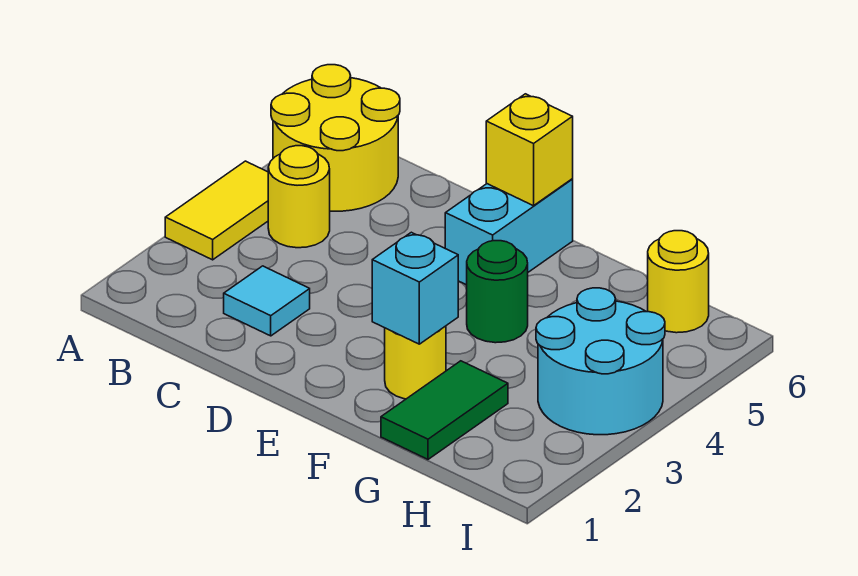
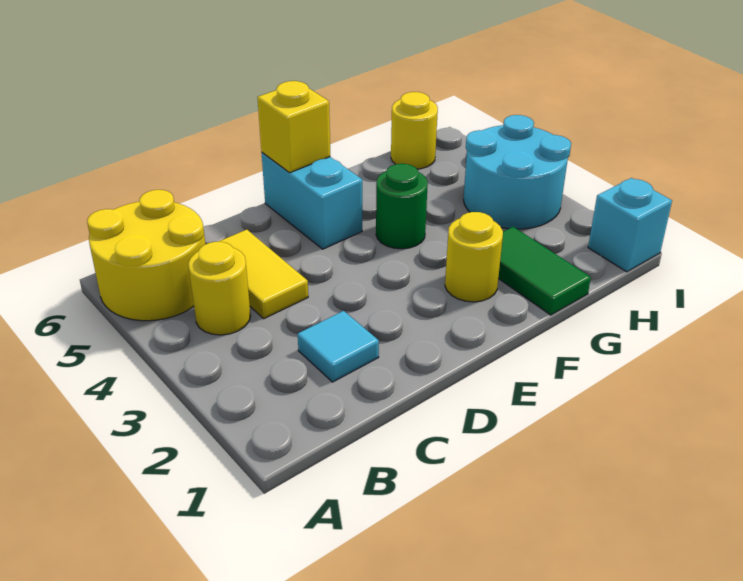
yellow tile A3:A4 level 1 -> yellow tile C4:C5 level 1
cyan brick F2 level 2 -> cyan brick I1 level 1

